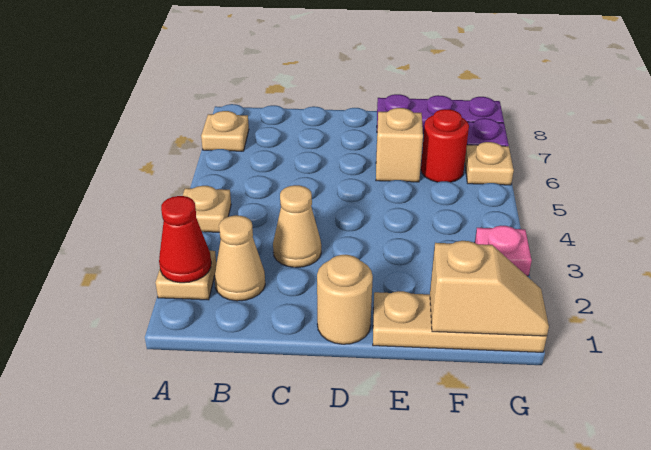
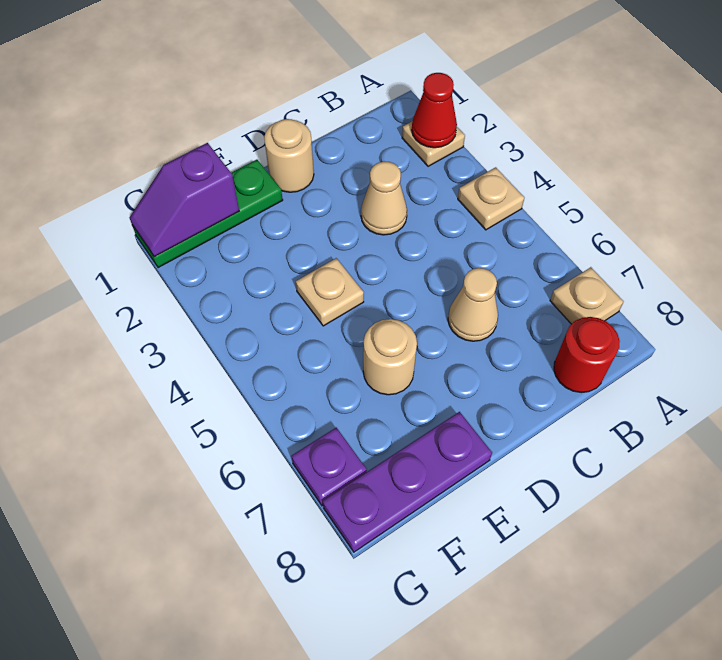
tan cone B2 level 1 -> tan cone C6 level 1
tan plate E1:G1 level 1 -> green plate E1:G1 level 1
tan brick E6 level 1 -> tan round brick E6 level 1
tan slope F1:G1 level 2 top F -> purple slope F1:G1 level 2 top F
red round brick F6 level 1 -> red round brick B8 level 1
pink plate G3 level 1 -> none
tan plate G6 level 1 -> tan plate E4 level 1

